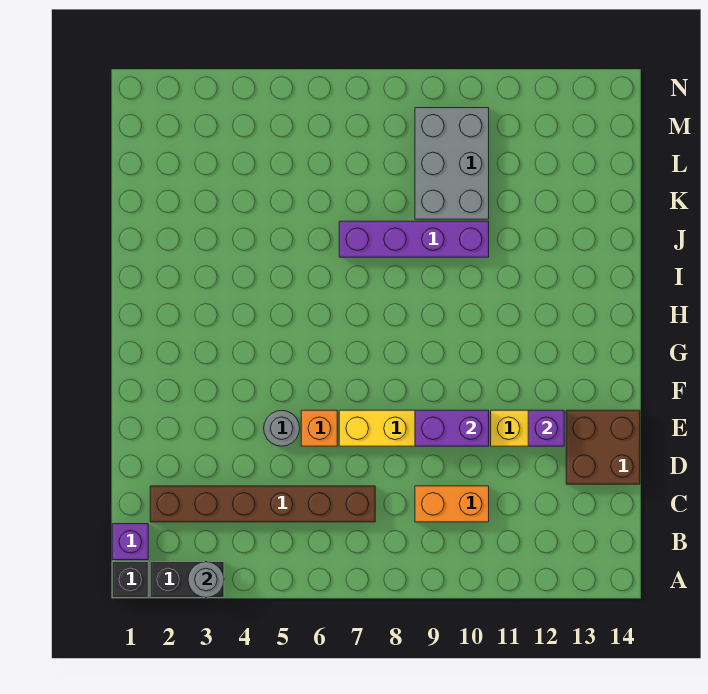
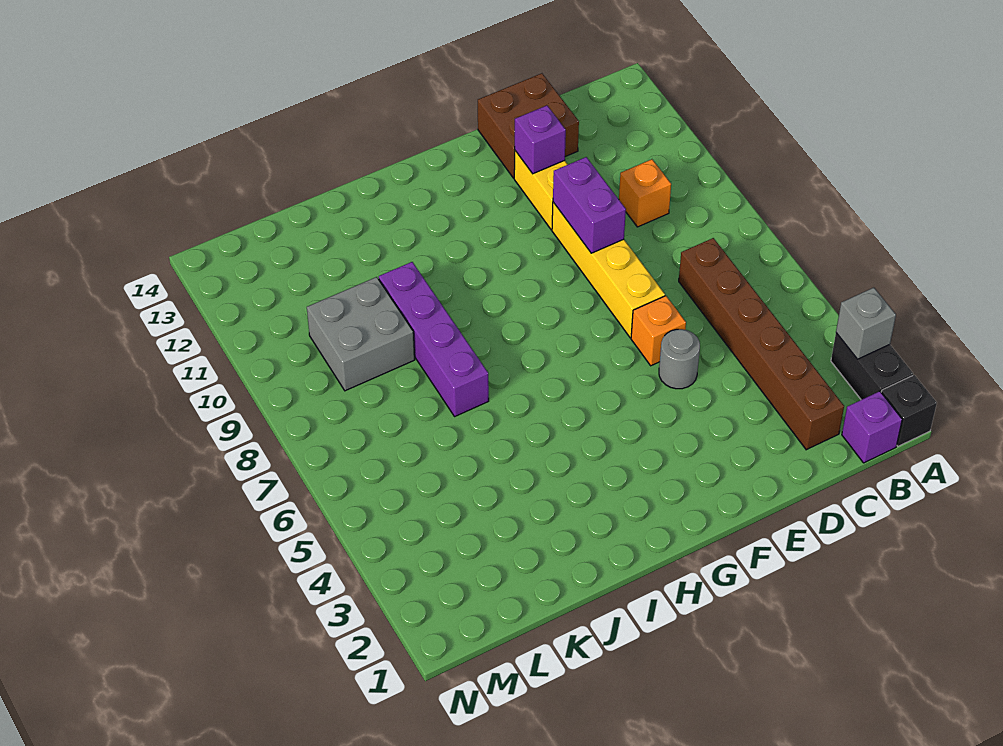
grey round brick A3 level 2 -> grey brick A3 level 2
orange brick C9:C10 level 1 -> orange brick C10 level 1
grey brick K9:M10 level 1 -> grey brick K9:L10 level 1

